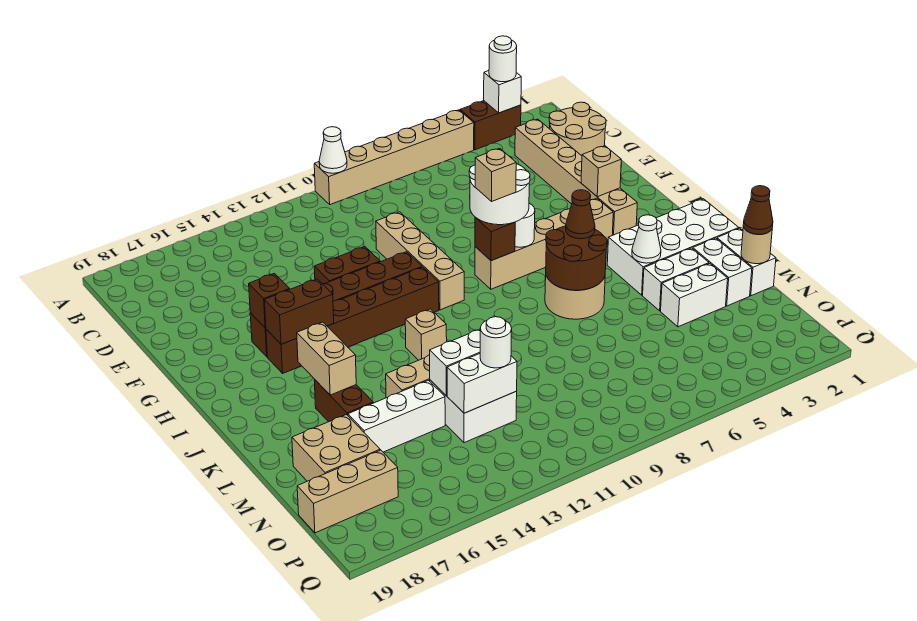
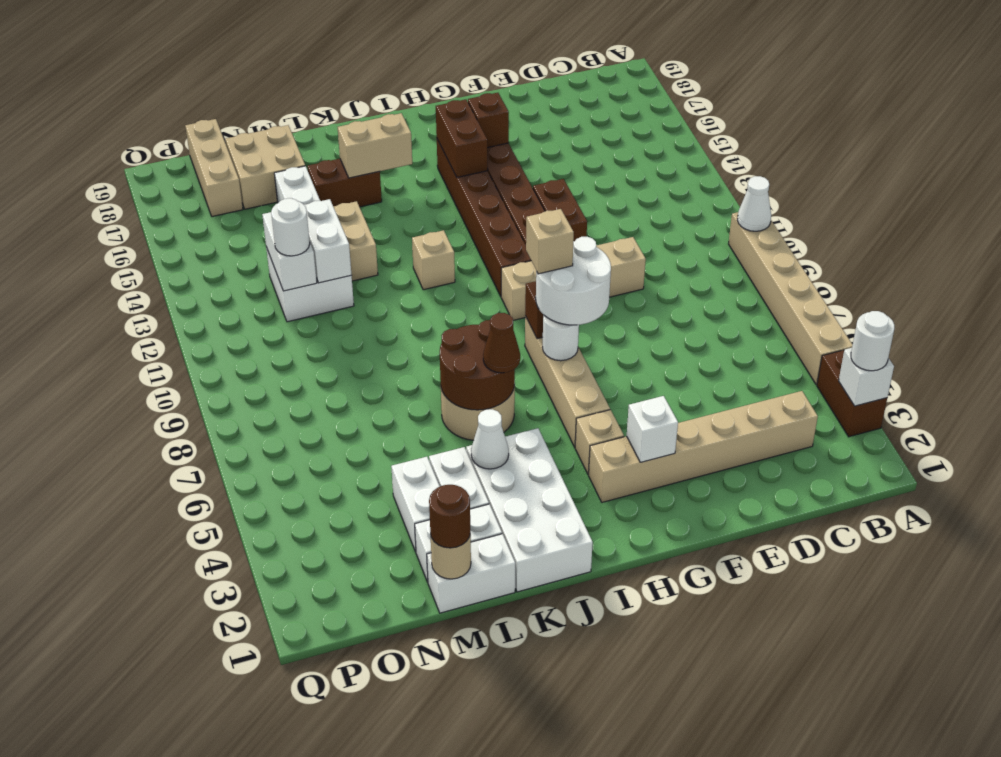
tan round brick C1:D2 level 1 -> none
tan brick G3 level 2 -> white brick G3 level 2
brown cone M1 level 3 -> brown round brick M1 level 3

